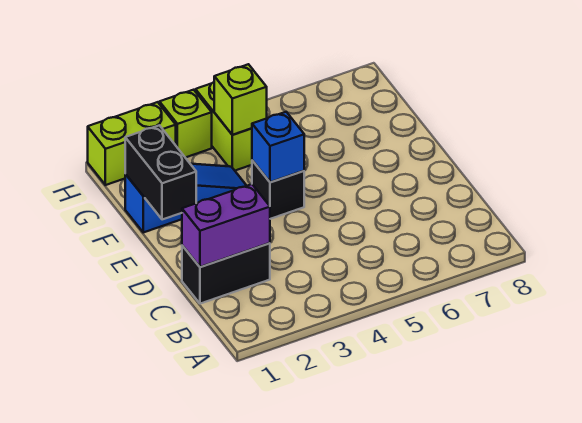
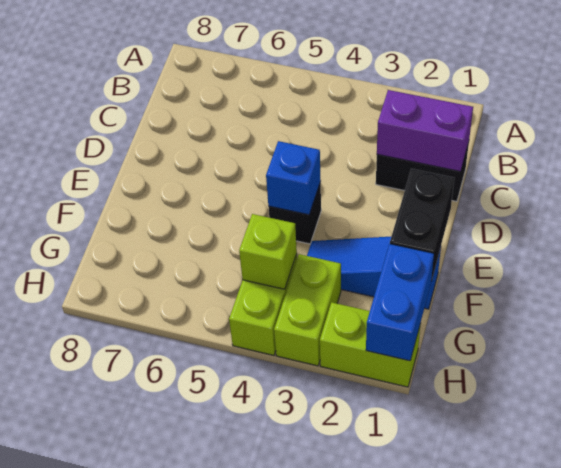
none -> blue brick G1:H1 level 2
lime brick H3 level 1 -> lime brick G3:H3 level 1

